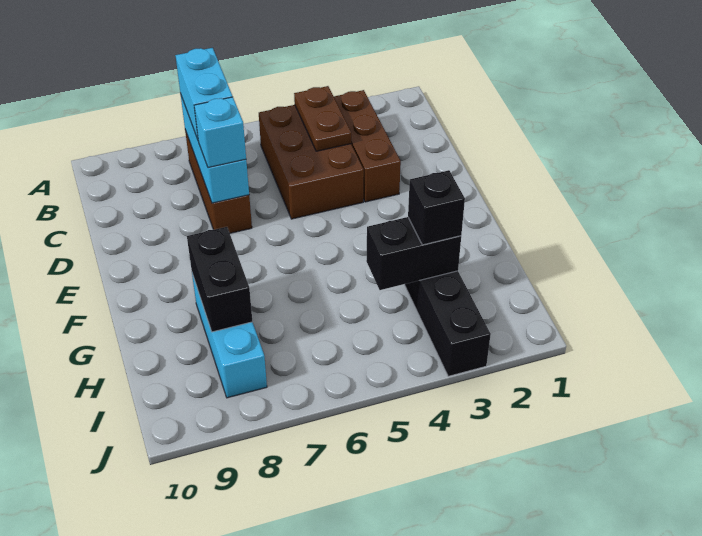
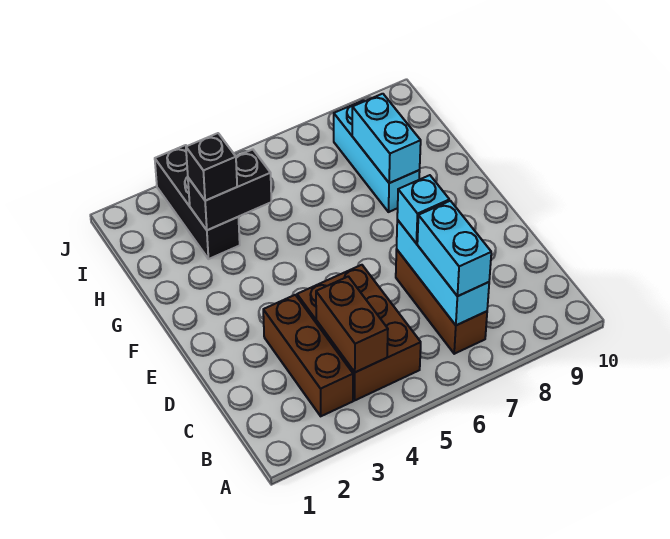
brown plate B4:C4 level 2 -> brown brick B4:C4 level 2
black brick G8:H8 level 2 -> cyan brick G8:H8 level 2

